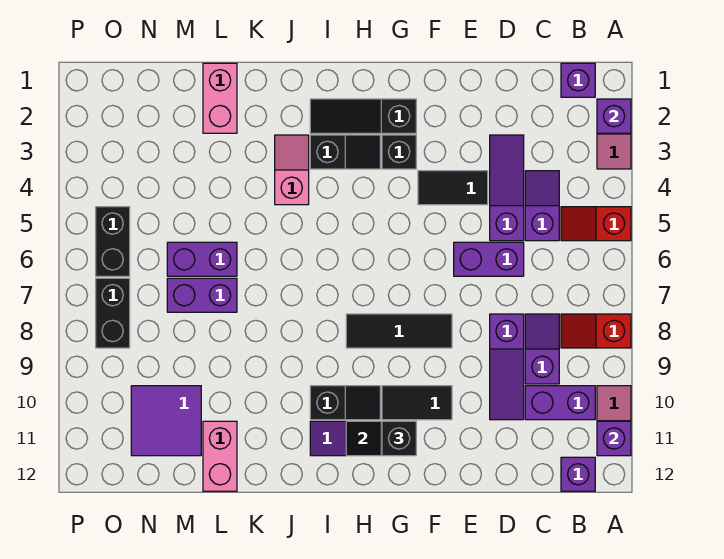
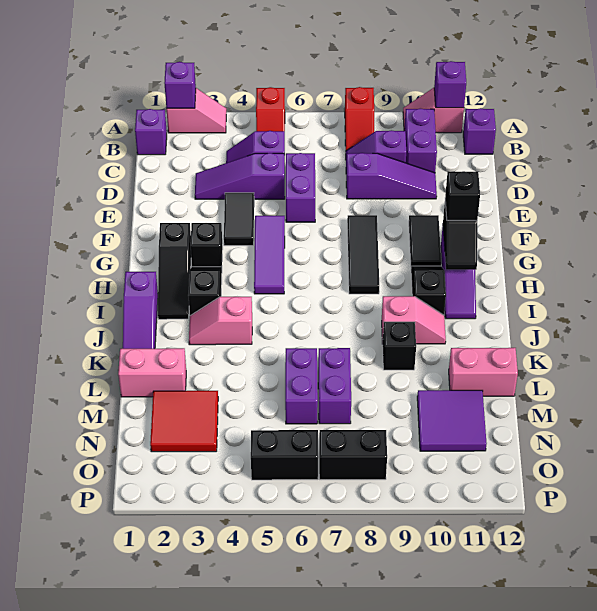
none -> purple tile F5:H5 level 1
none -> purple slope I1:K1 level 1 top I
none -> pink slope J9:J10 level 1 top 9
none -> black brick K9 level 1
none -> red tile M2:N3 level 1

